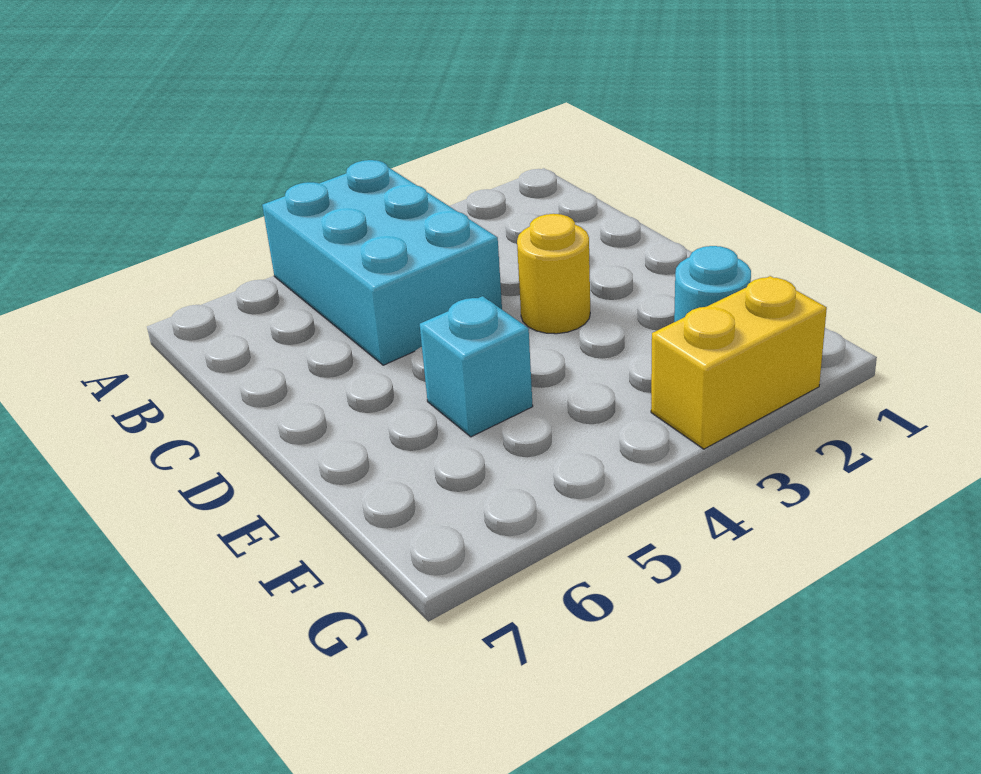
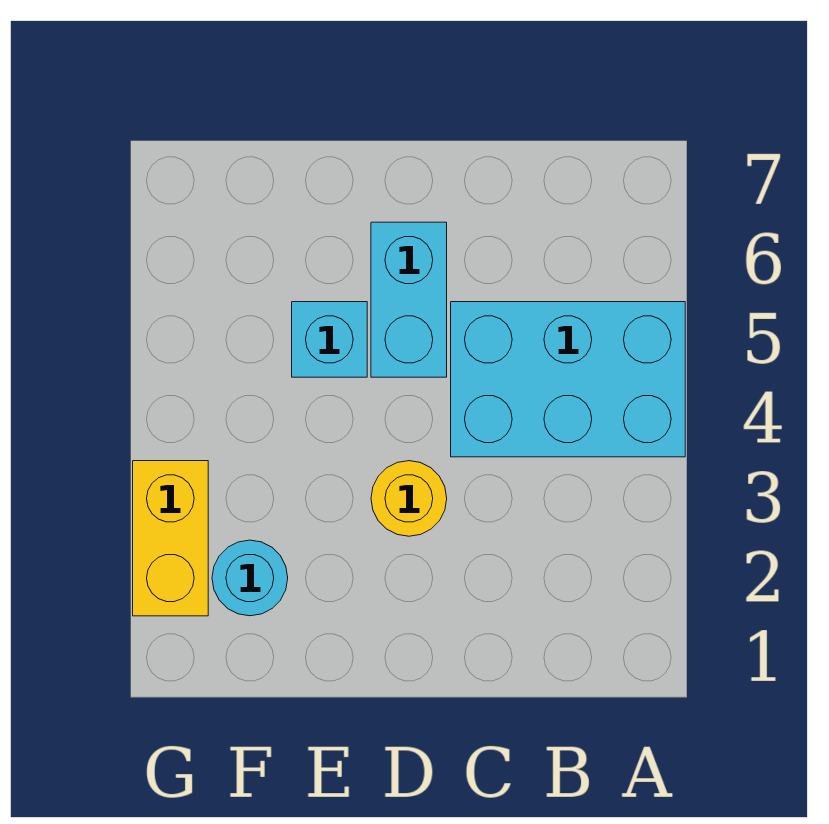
none -> cyan brick D5:D6 level 1

